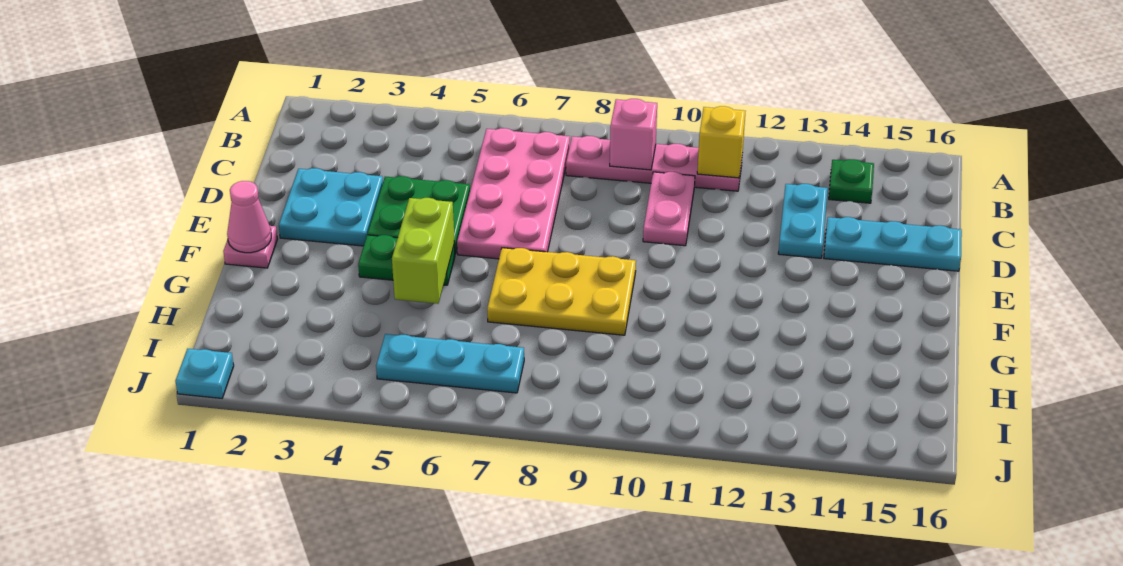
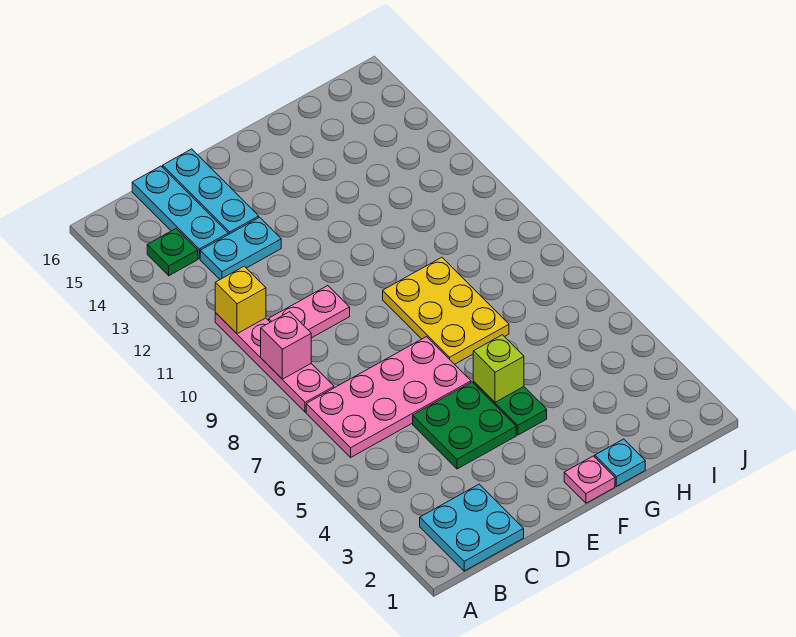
cyan plate D2:E3 level 1 -> cyan plate B1:C2 level 1
pink cone F1 level 2 -> none
lime brick F5:G5 level 2 -> lime brick F5 level 2
cyan plate I5:I7 level 1 -> cyan plate C14:C16 level 1
cyan plate J1 level 1 -> cyan plate G1 level 1

